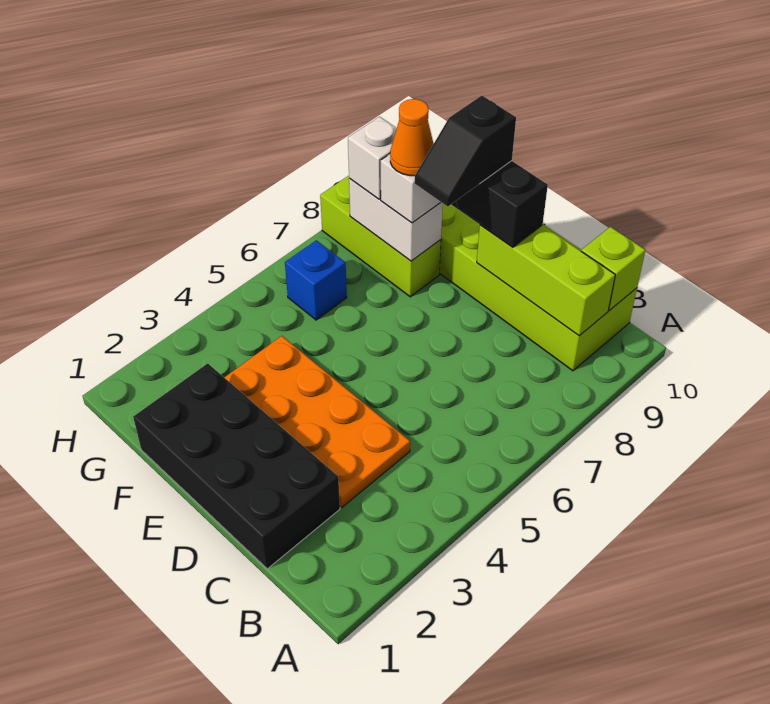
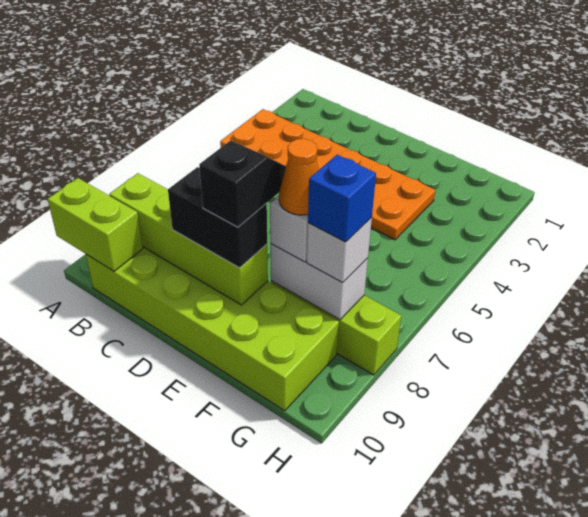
lime brick B9:D9 level 2 -> lime brick B9:E9 level 2
lime brick B10 level 2 -> lime brick A10:B10 level 2
black brick C1:F2 level 1 -> none
orange plate C3:F4 level 1 -> orange plate A3:F4 level 1
blue brick G6 level 1 -> blue brick G8 level 4

